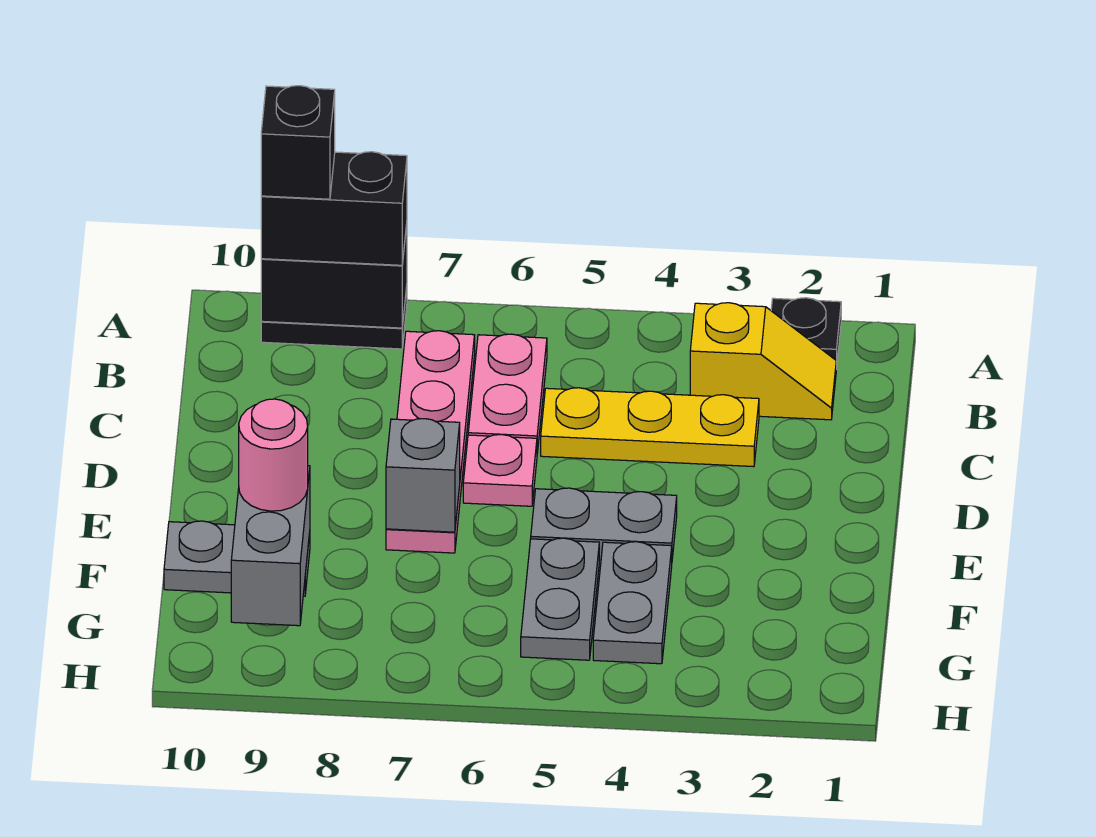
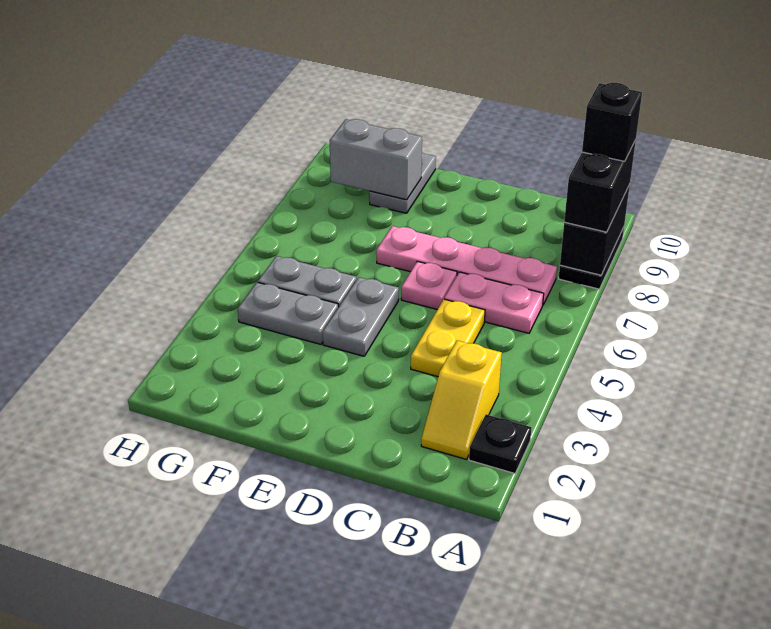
yellow plate C3:C5 level 1 -> yellow plate C4:C5 level 1
grey brick E7 level 2 -> none
pink round brick F9 level 3 -> none

